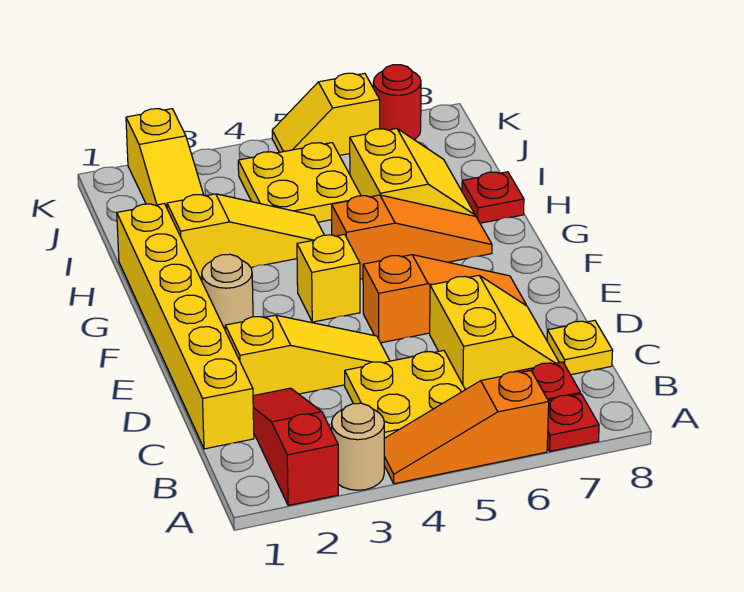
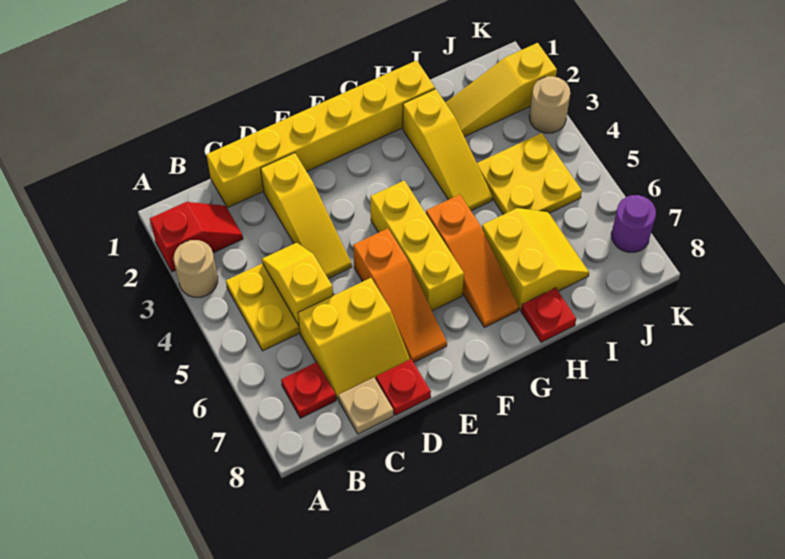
red slope A2:C2 level 1 top A -> red slope A2:B2 level 1 top A
orange slope A4:A6 level 1 top 6 -> none
red plate A7 level 1 -> red plate D8 level 1
yellow plate C8 level 1 -> tan plate C8 level 1
tan round brick F2 level 1 -> tan round brick K3 level 1
yellow brick F4 level 1 -> yellow brick F4:F6 level 1
yellow slope H6:I7 level 1 top 6 -> yellow slope H6:I7 level 1 top H
yellow slope K5:K6 level 1 top 6 -> yellow slope C4:C5 level 2 top 5
red round brick K7 level 1 -> purple round brick K7 level 1

